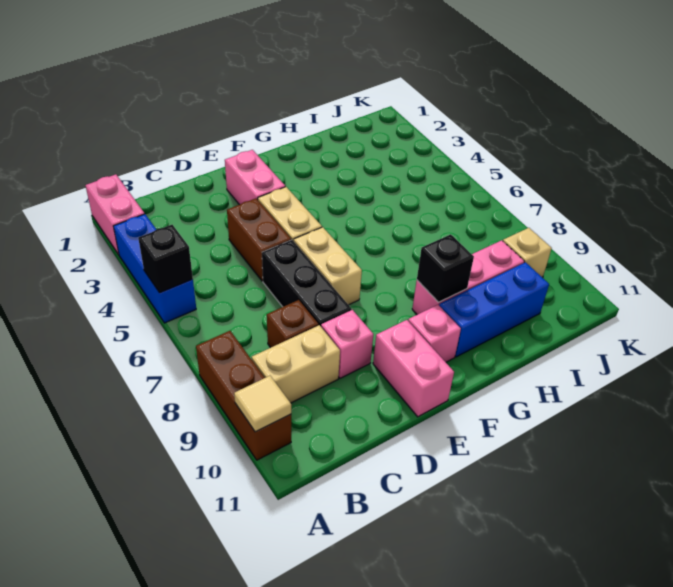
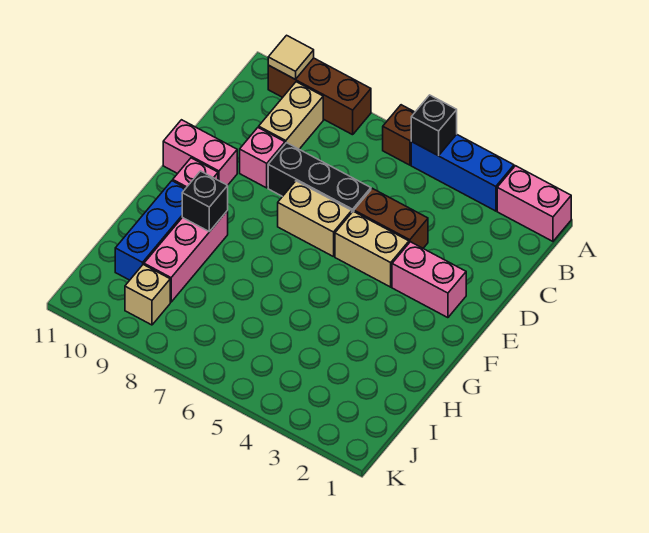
brown brick C8 level 1 -> brown brick A6 level 1

